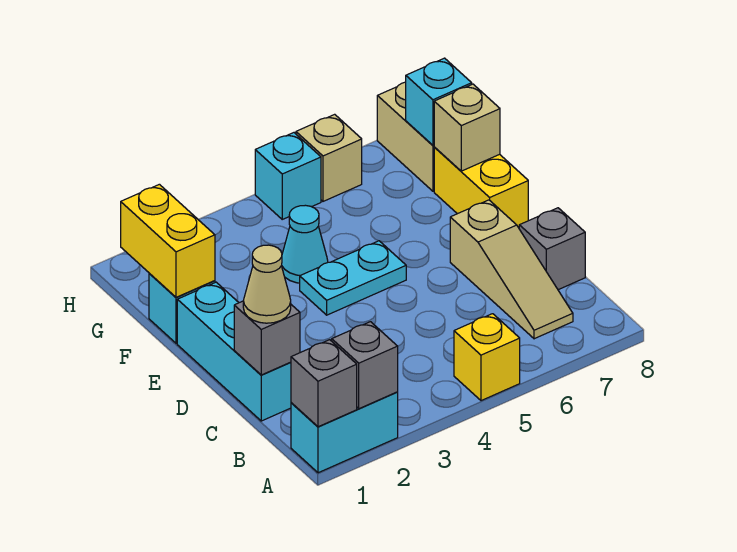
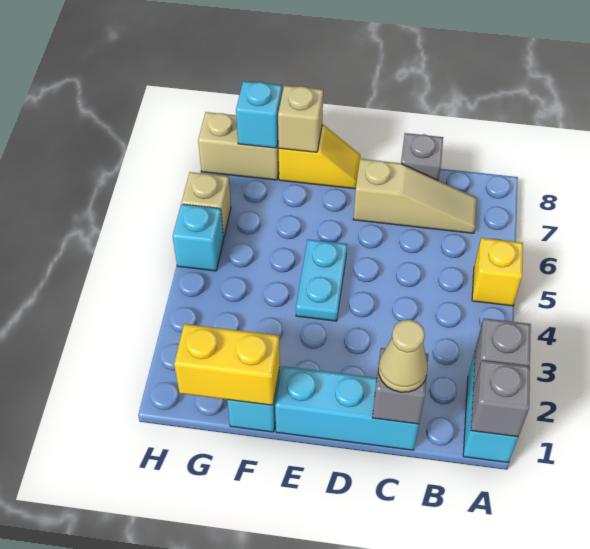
yellow brick E8:F8 level 1 -> yellow slope E8:F8 level 1 top F
cyan cone F4 level 1 -> none

